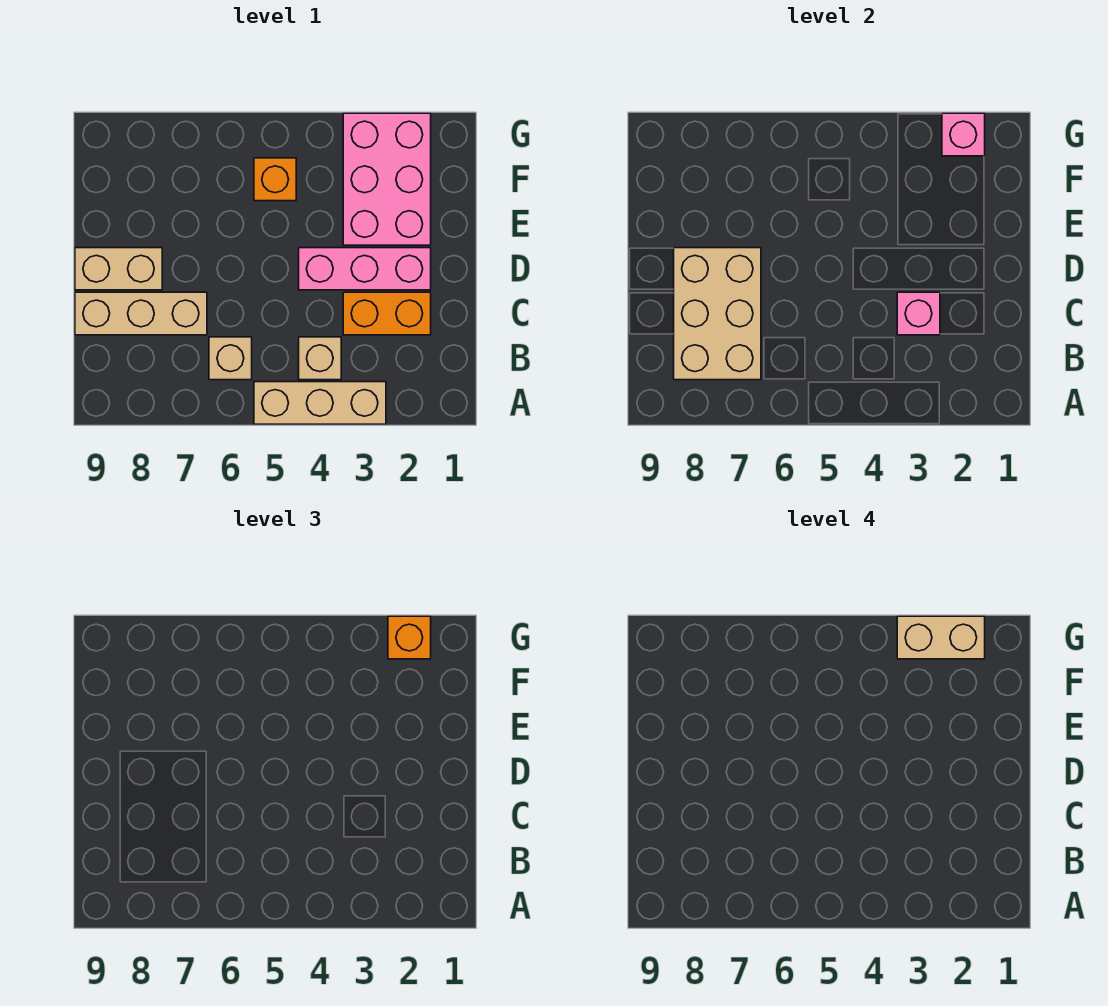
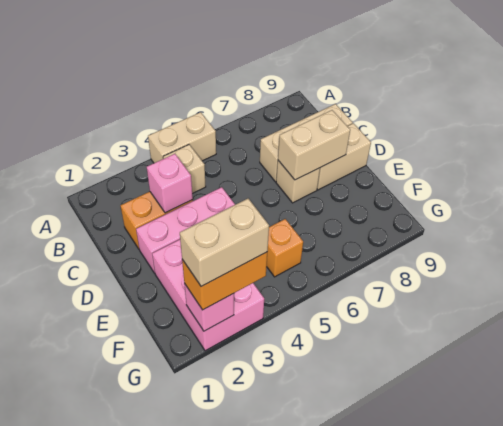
tan brick A3:A5 level 1 -> tan brick A4:A5 level 1
tan brick B6 level 1 -> tan brick D7 level 1
tan brick B7:D8 level 2 -> tan brick D7:D8 level 2
orange brick G2 level 3 -> orange brick G2:G3 level 3

